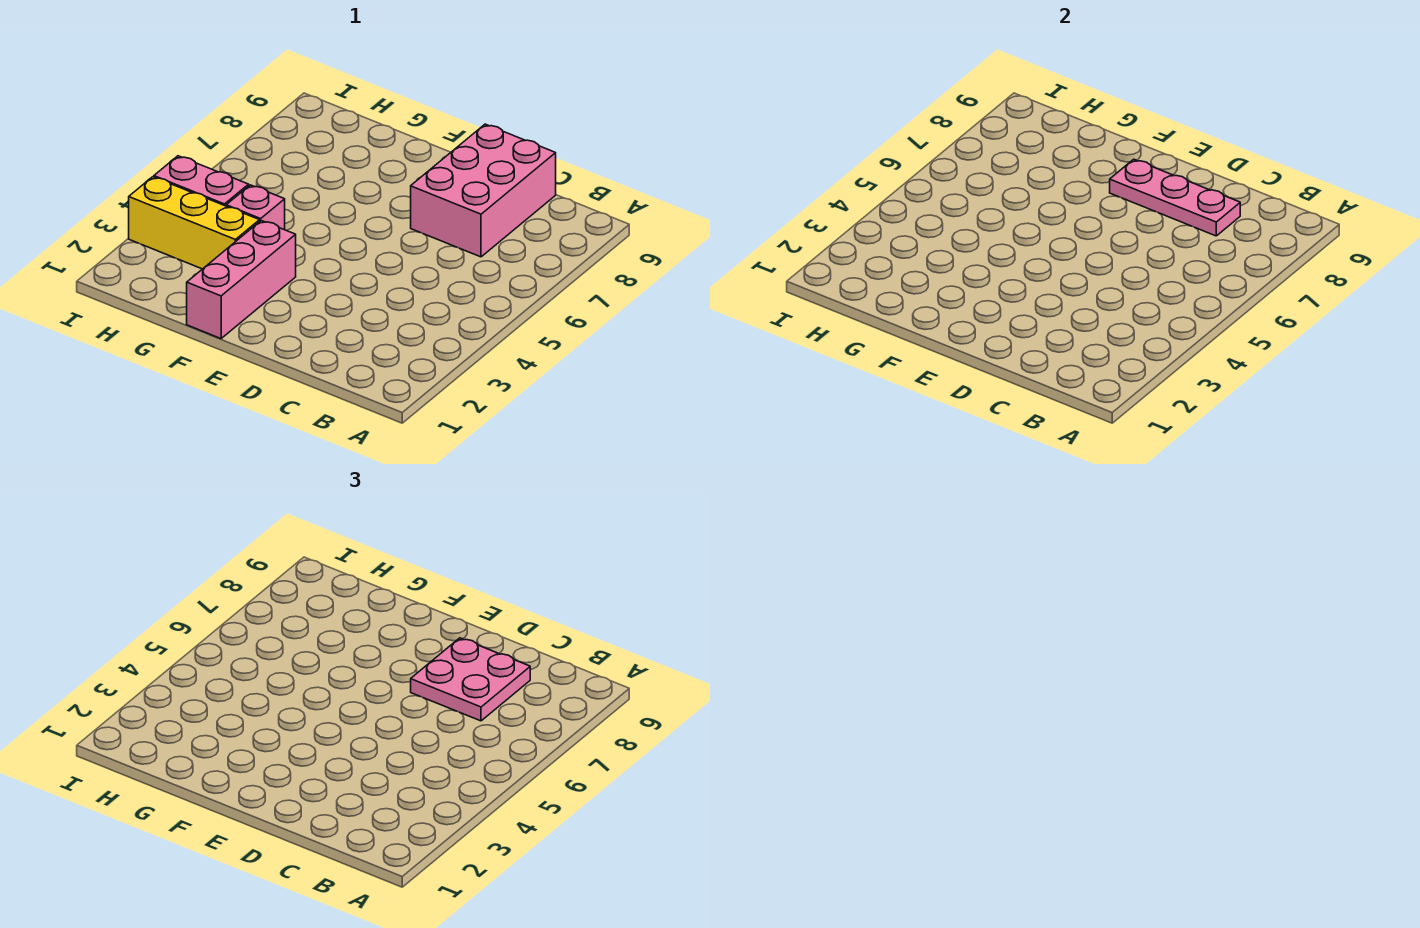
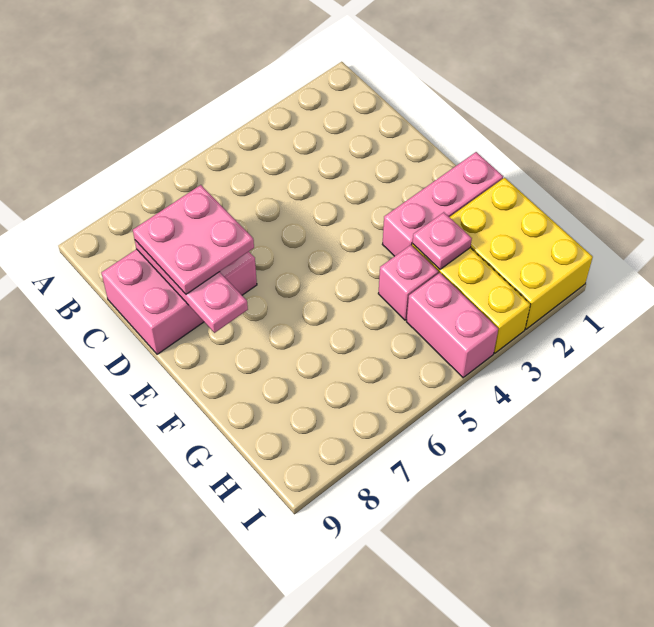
none -> yellow brick G1:I2 level 1
none -> pink plate G3 level 2

